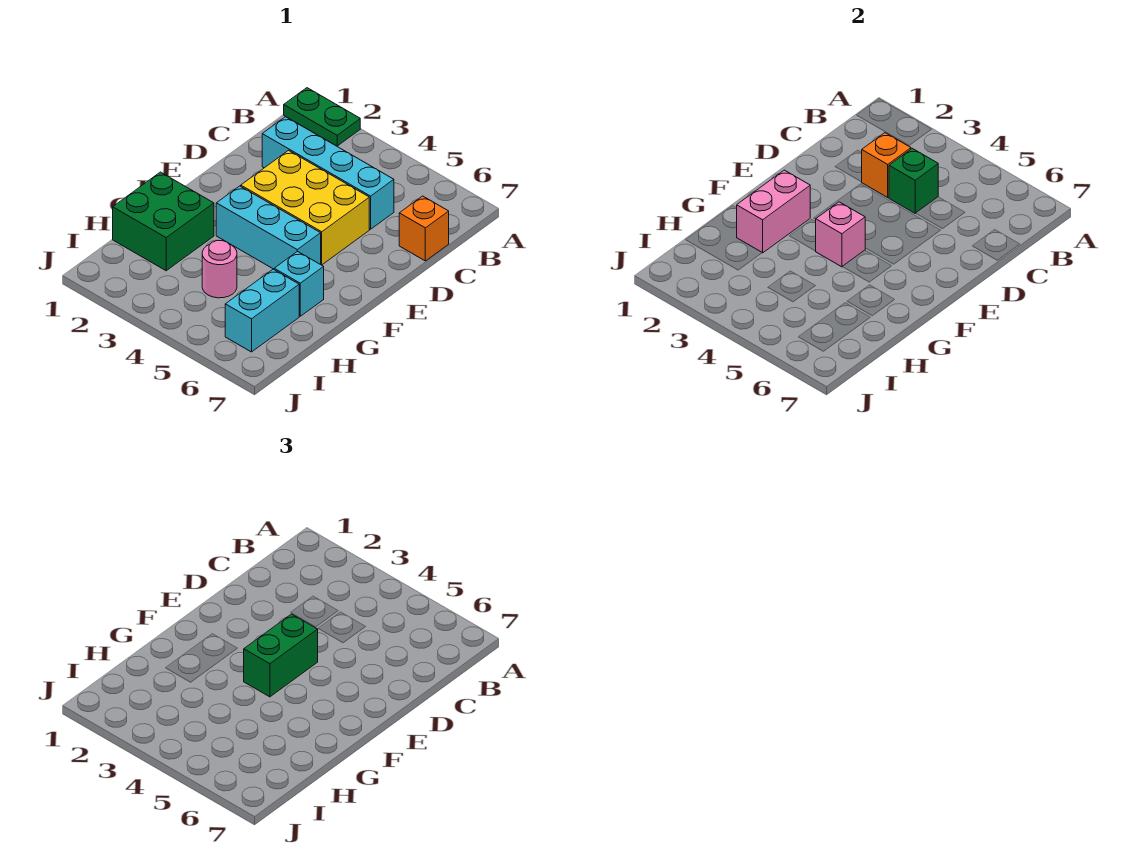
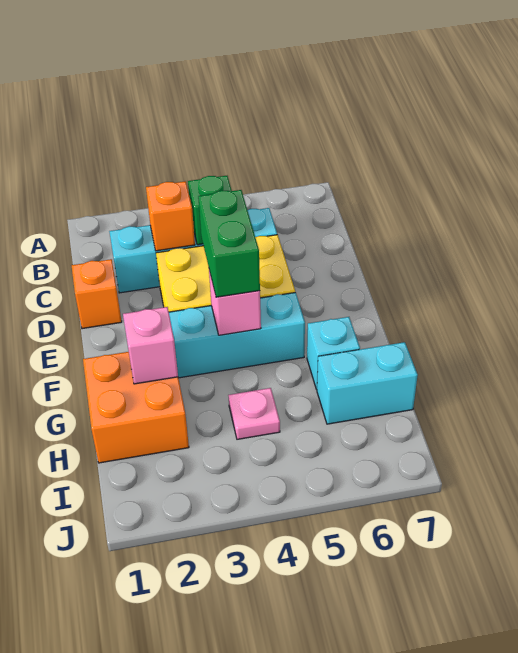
green plate A1:A2 level 1 -> none
orange brick C7 level 1 -> orange brick D1 level 1
pink brick F2:G2 level 2 -> pink brick G2 level 2
green brick G1:H2 level 1 -> orange brick G1:H2 level 1
pink round brick H4 level 1 -> pink plate H4 level 1
cyan brick H6:I6 level 1 -> cyan brick H6:H7 level 1

